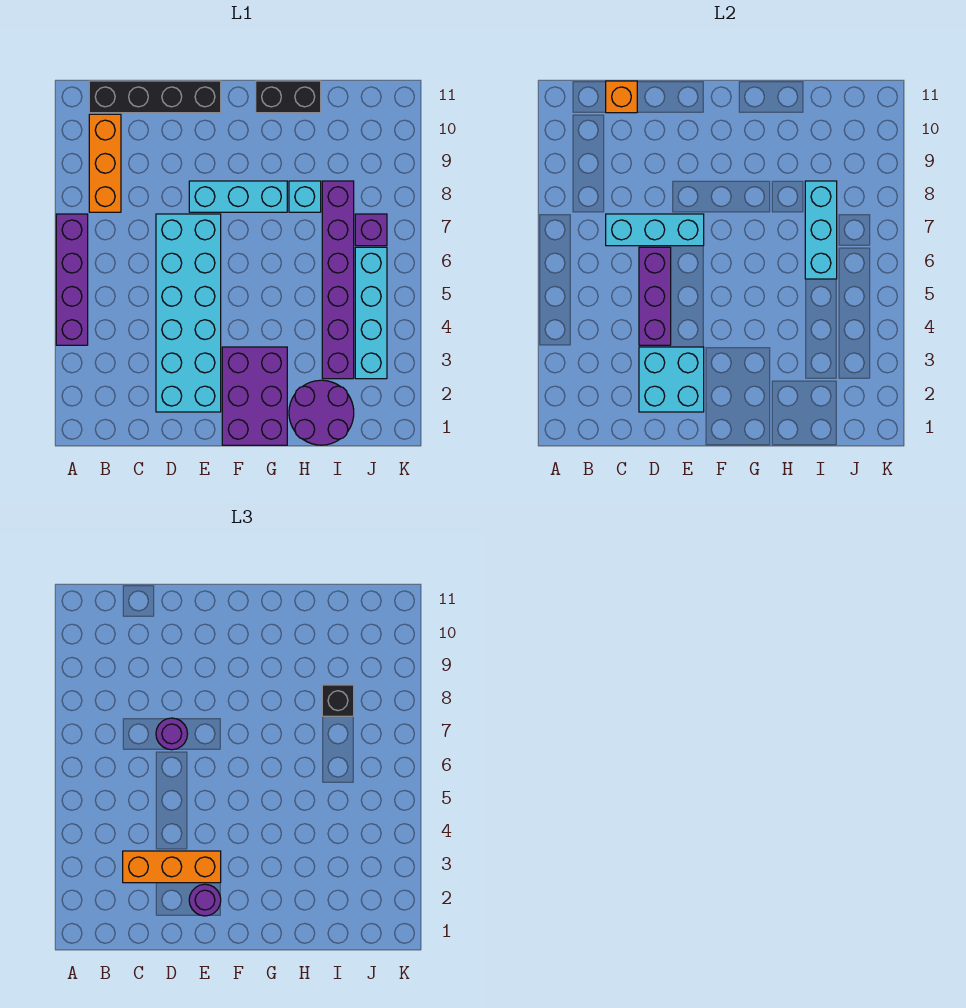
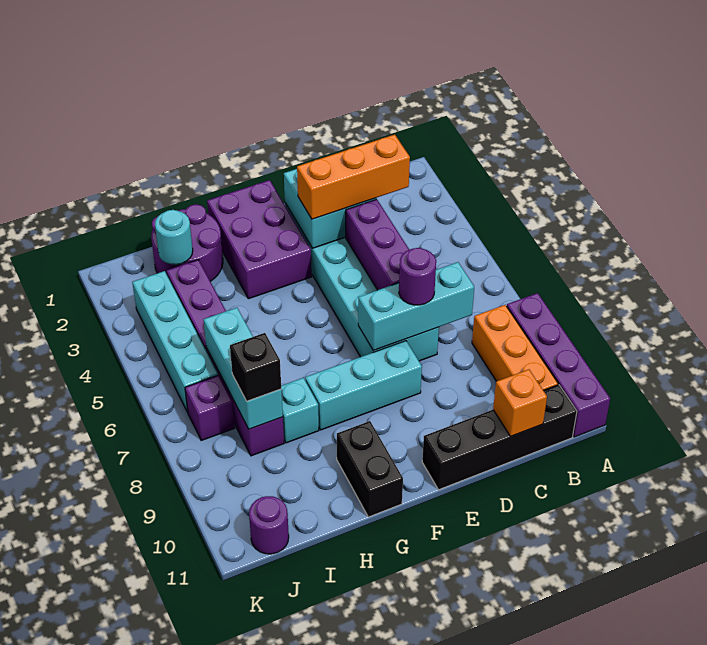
purple brick A4:A7 level 1 -> purple brick A8:A11 level 1
purple round brick E2 level 3 -> purple round brick J11 level 1
black brick G11:H11 level 1 -> black brick G10:G11 level 1
none -> cyan round brick I2 level 2

